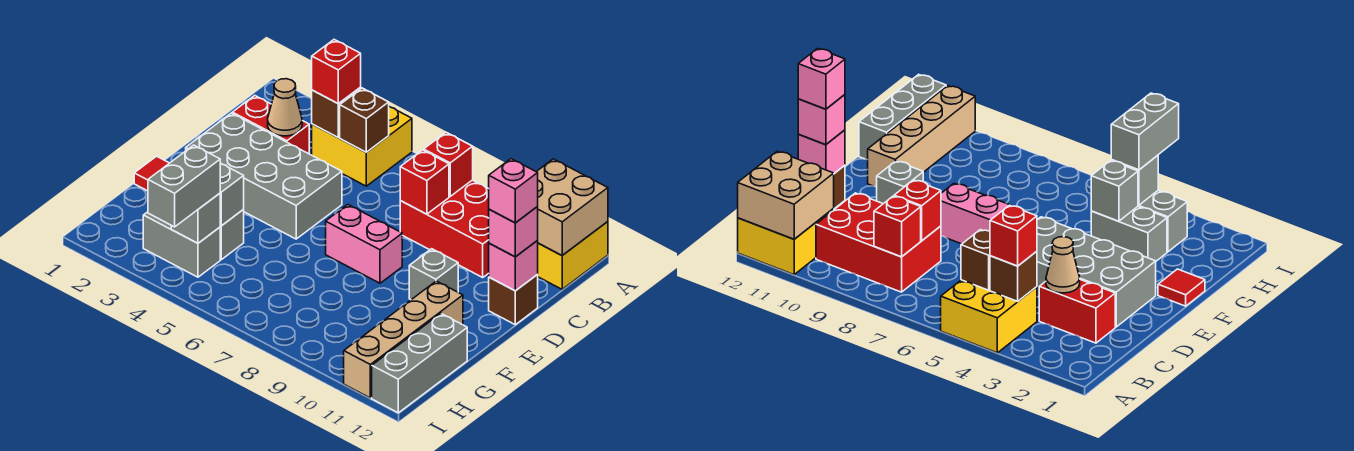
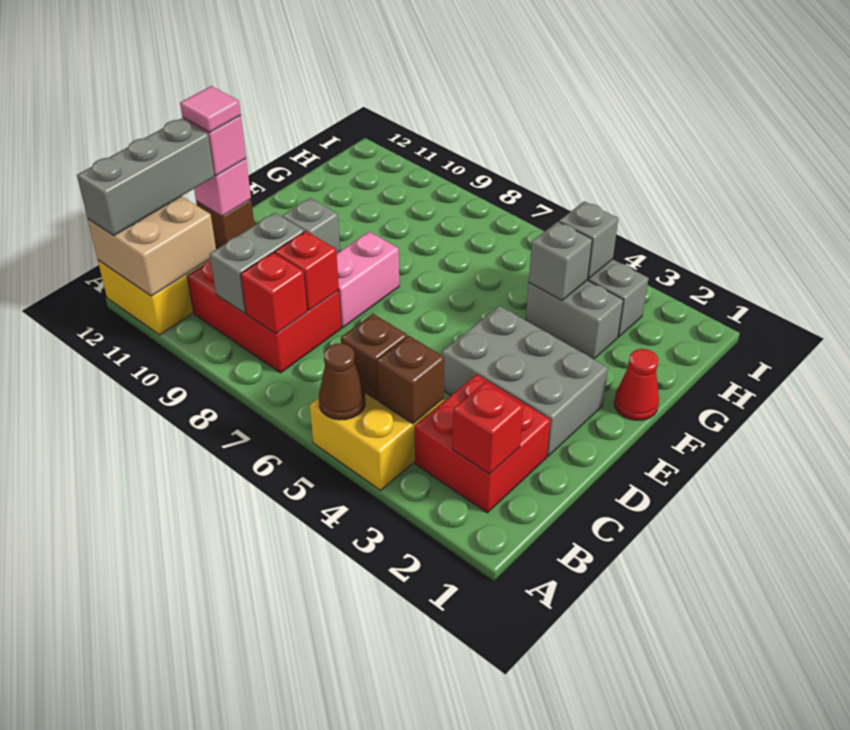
none -> brown cone A5 level 2
red brick B4 level 3 -> red brick B2 level 2
red brick C2:C3 level 1 -> red brick B2:C3 level 1
tan cone C3 level 2 -> none
grey brick D2:E5 level 1 -> grey brick D2:E4 level 1
pink brick D12 level 4 -> pink tile D12 level 4
pink brick E7:E8 level 1 -> pink brick D8:E8 level 1
red tile F1 level 1 -> red cone F1 level 1
tan brick F11:I11 level 1 -> none
grey brick G12:I12 level 1 -> grey brick A12:C12 level 3
grey brick H4:I4 level 3 -> grey brick B9:C9 level 2

